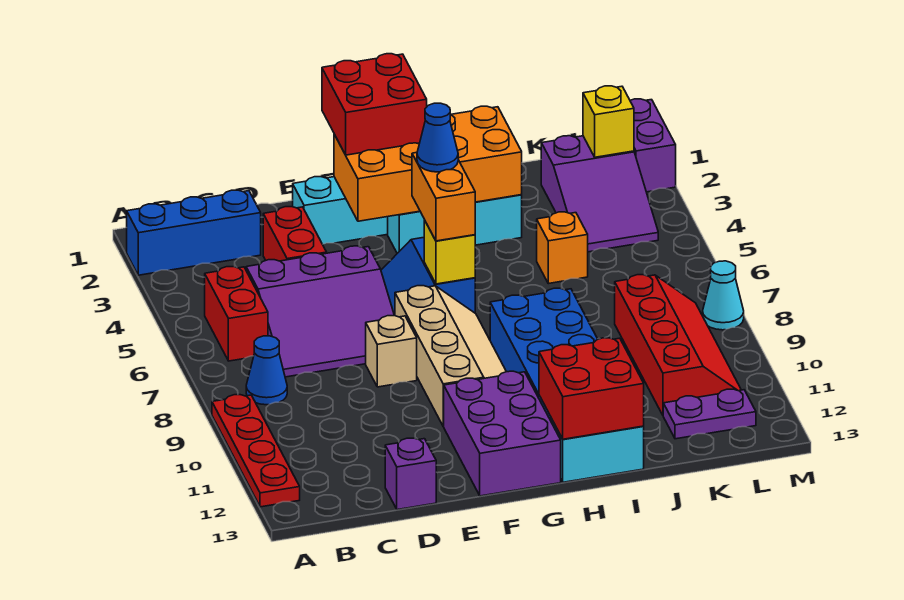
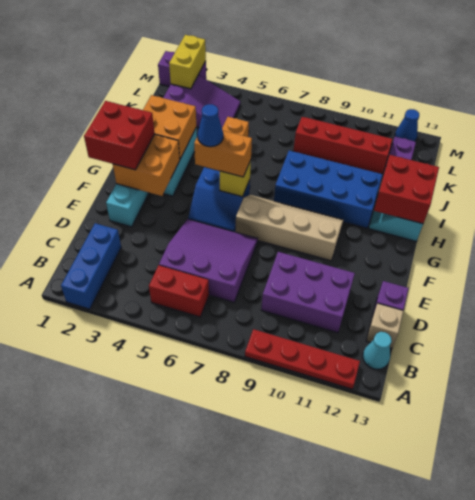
blue cone B8 level 1 -> blue cone M12 level 1
purple slope C5:E7 level 1 top 5 -> purple slope C5:E7 level 1 top C
red brick D3:D4 level 1 -> none
tan brick E8 level 1 -> tan brick C13 level 1
purple brick F11:G13 level 1 -> purple brick C9:D11 level 1
yellow brick L2 level 2 -> yellow brick L2:M2 level 2
cyan cone M8 level 1 -> cyan cone B13 level 1

